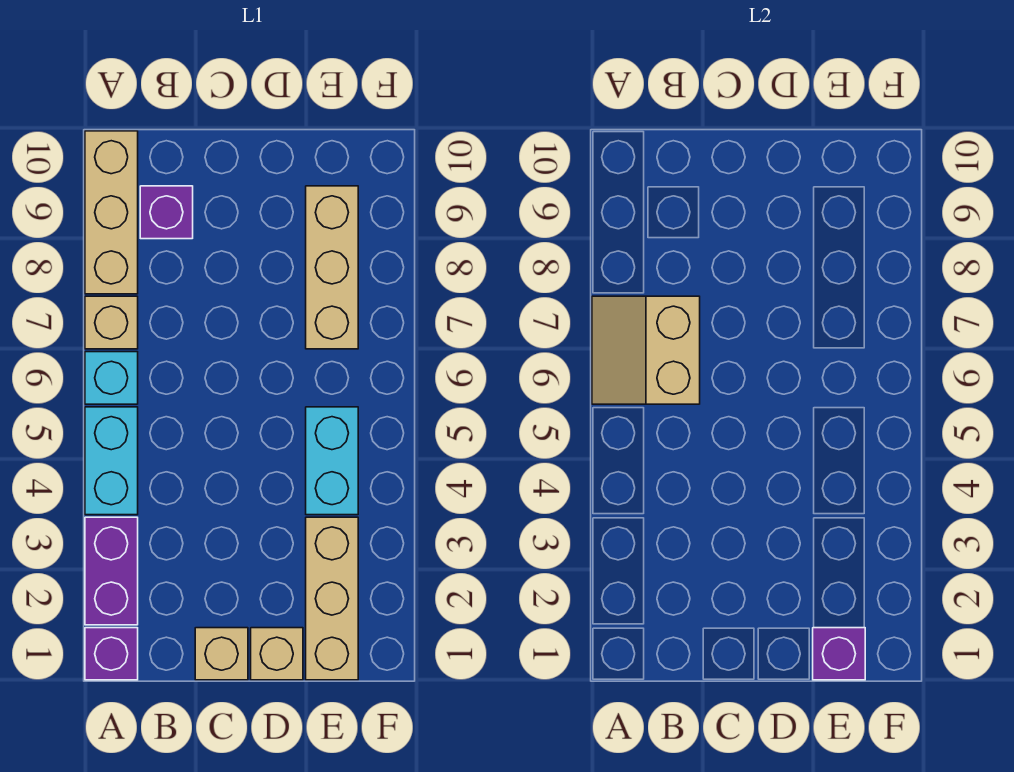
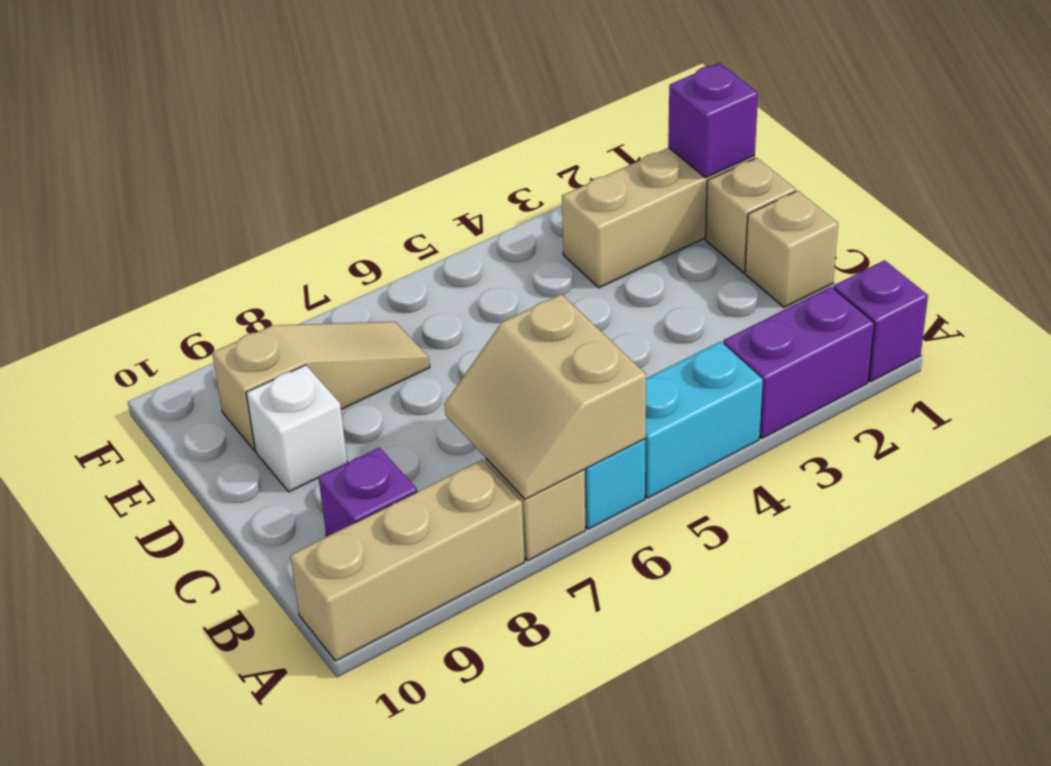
tan slope A6:B7 level 2 top B -> tan slope A6:B7 level 2 top 6
none -> white brick D9 level 1
cyan brick E4:E5 level 1 -> none
tan brick E7:E9 level 1 -> tan slope E7:E9 level 1 top 9

